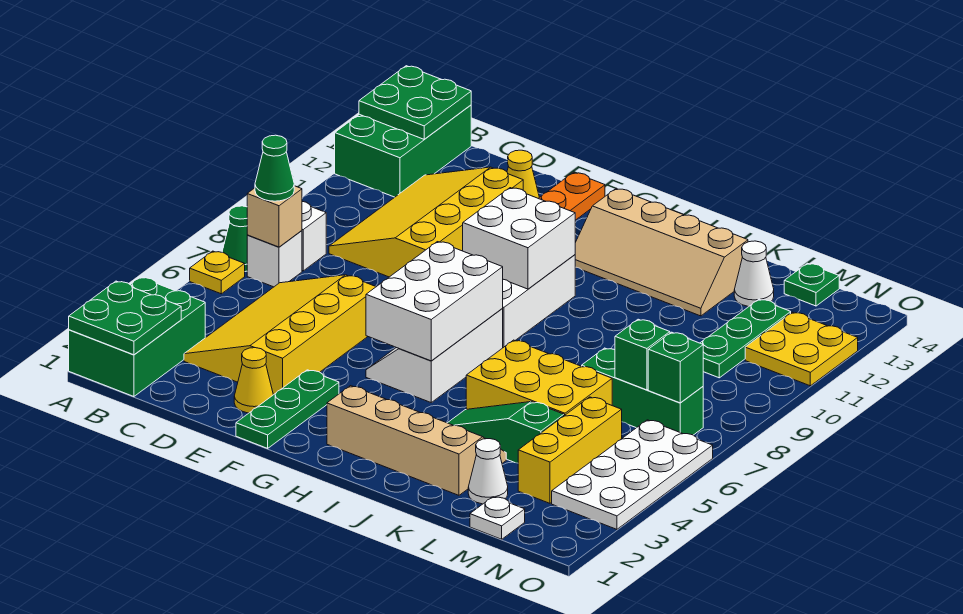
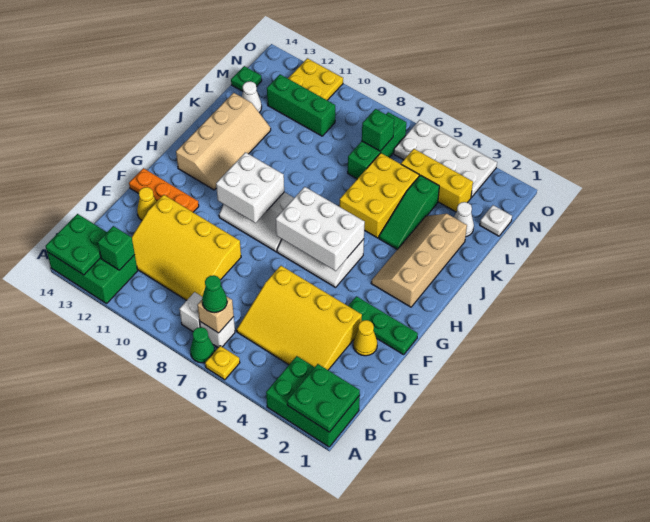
green plate M10:M12 level 1 -> green brick M10:M12 level 1
green brick N7 level 2 -> green brick B12 level 2

